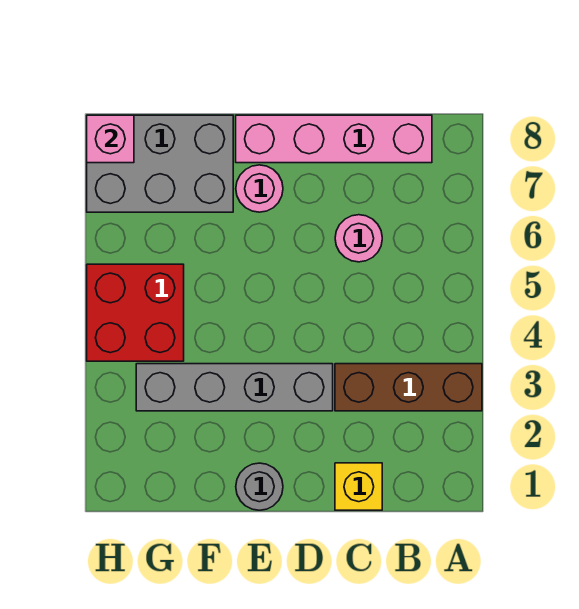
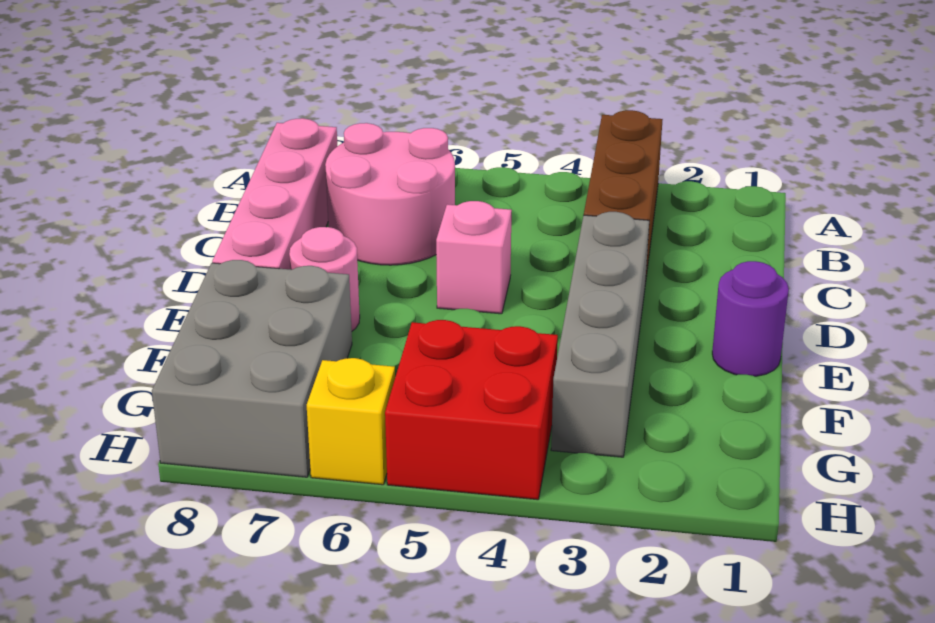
yellow brick C1 level 1 -> yellow brick H6 level 1
pink round brick C6 level 1 -> pink round brick B6:C7 level 1
grey round brick E1 level 1 -> purple round brick E1 level 1
pink brick H8 level 2 -> pink brick D5 level 1

